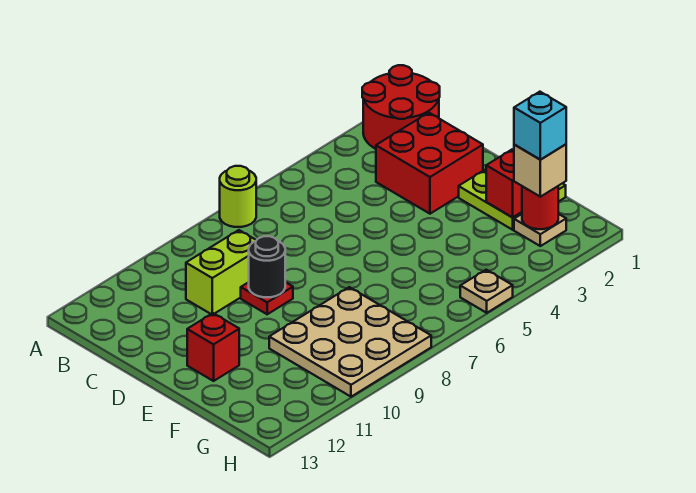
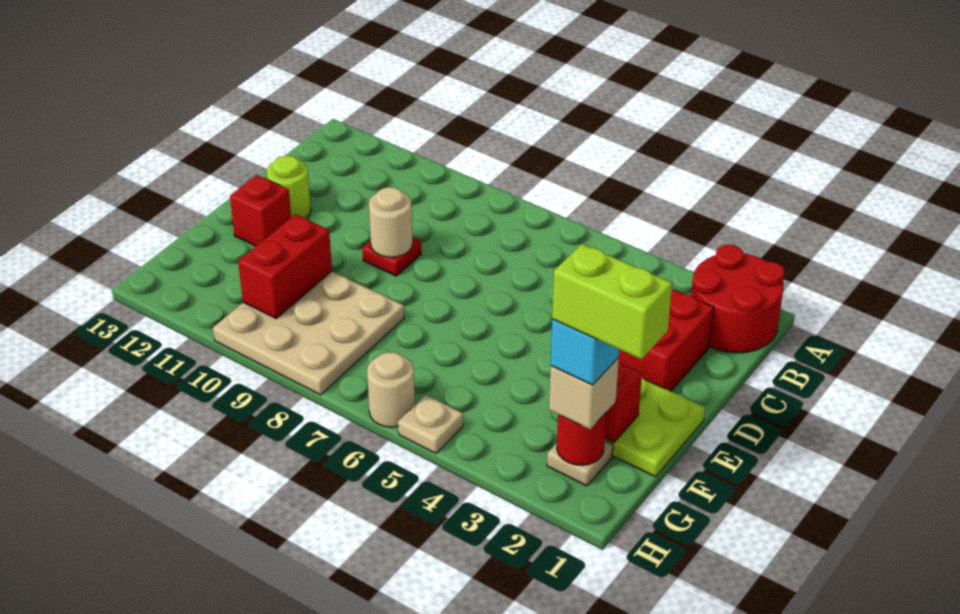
lime round brick A7 level 1 -> lime round brick D12 level 1
lime brick C9:C10 level 1 -> lime brick G1:G2 level 5
black round brick D9 level 2 -> tan round brick D9 level 2
none -> red brick F10:G10 level 2
none -> tan round brick H6 level 1

